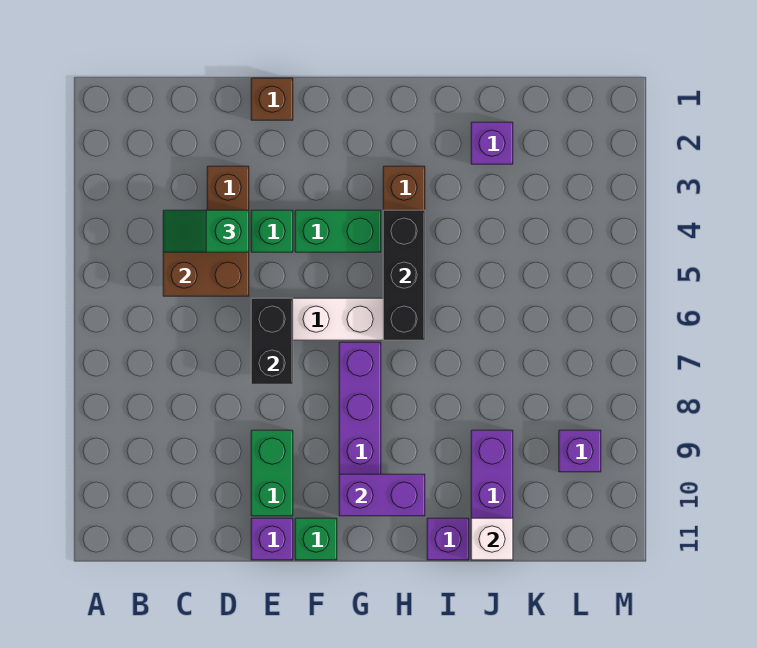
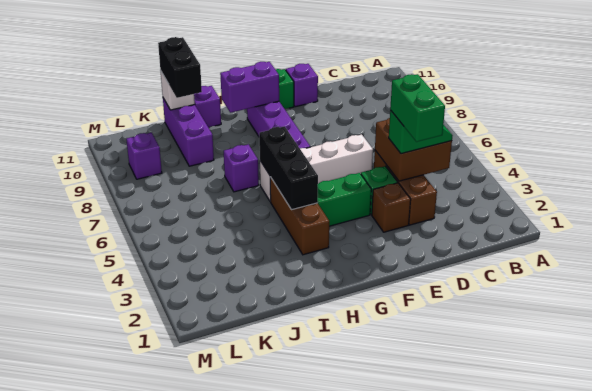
brown brick E1 level 1 -> brown brick E3 level 1
black brick E6:E7 level 2 -> black brick J10:J11 level 3
green brick E9:E10 level 1 -> green brick D3:D4 level 4
purple brick J2 level 1 -> purple brick I7 level 1

